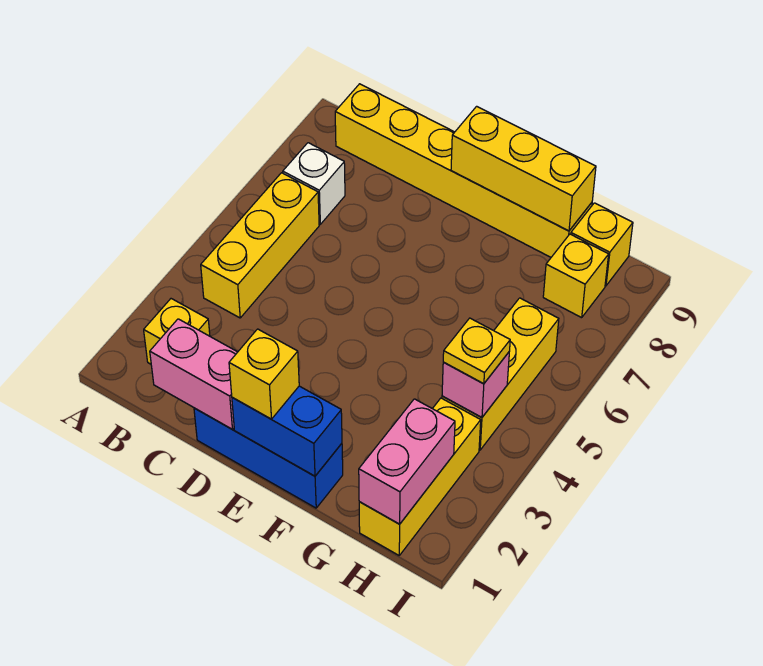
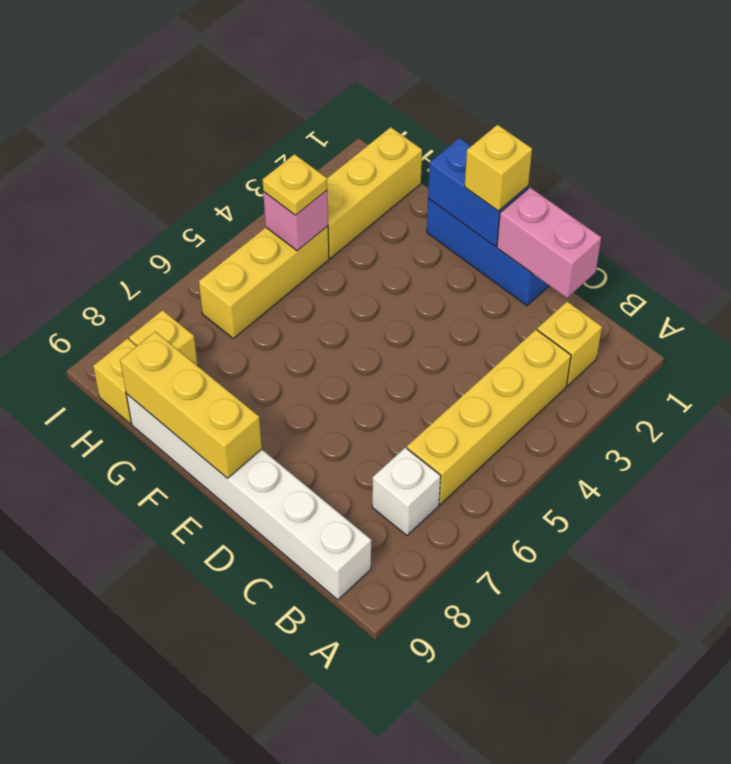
yellow brick B4:B6 level 1 -> yellow brick B3:B6 level 1
yellow brick B9:G9 level 1 -> white brick B9:G9 level 1
pink brick H1:H2 level 2 -> none

